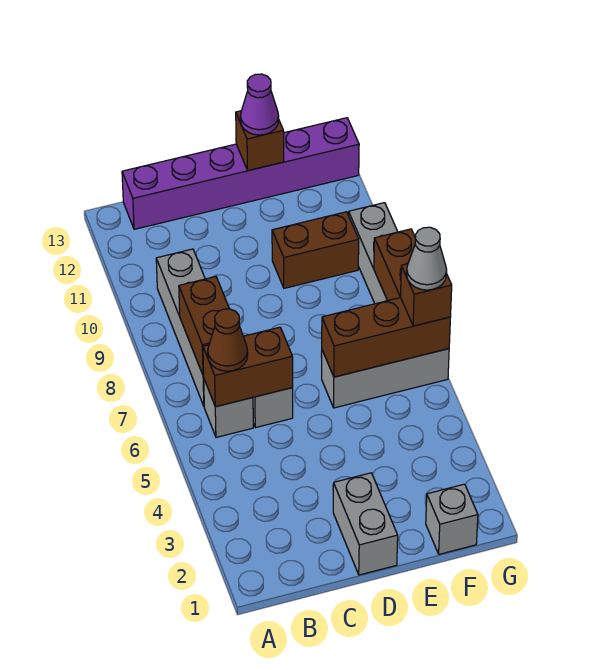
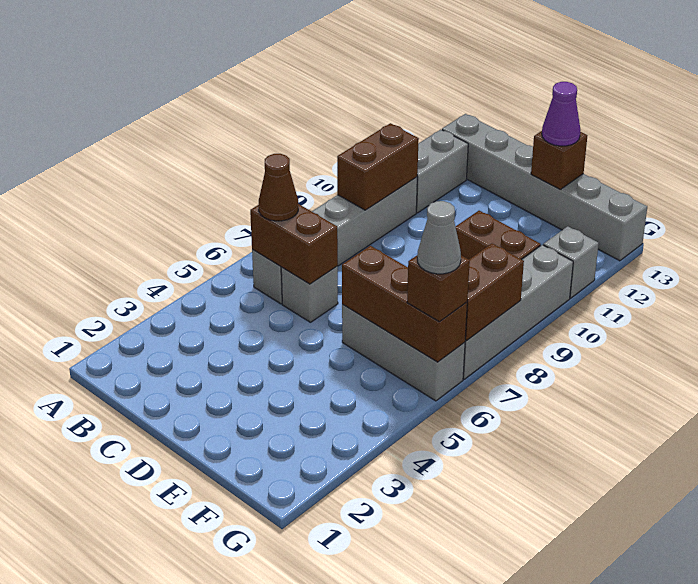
brown brick B7:B8 level 2 -> brown brick B9:B10 level 2
purple brick B13:G13 level 1 -> grey brick B13:G13 level 1
grey brick D1:D2 level 1 -> grey brick B11:B12 level 1
grey brick F1 level 1 -> grey brick G11 level 1

